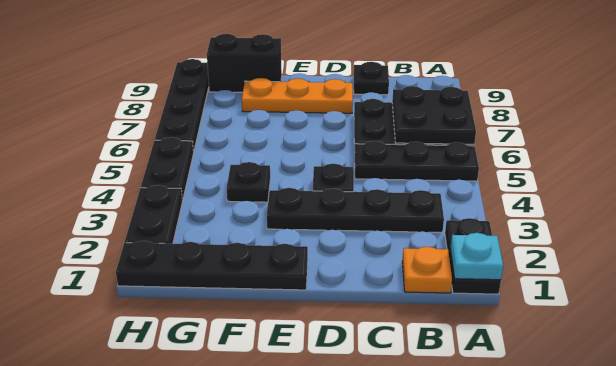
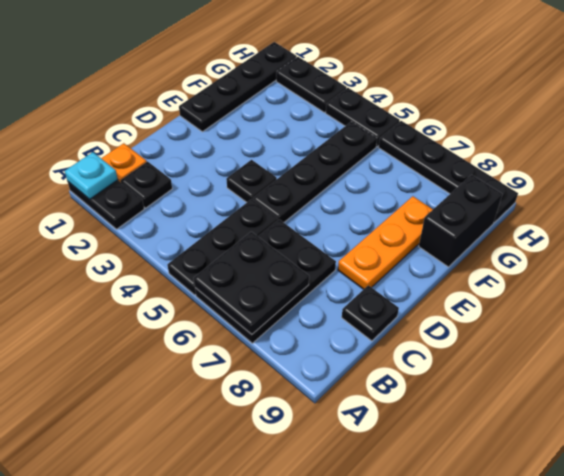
black plate B3:E3 level 1 -> black plate D5:G5 level 1
black plate F4 level 1 -> black plate B2 level 1

